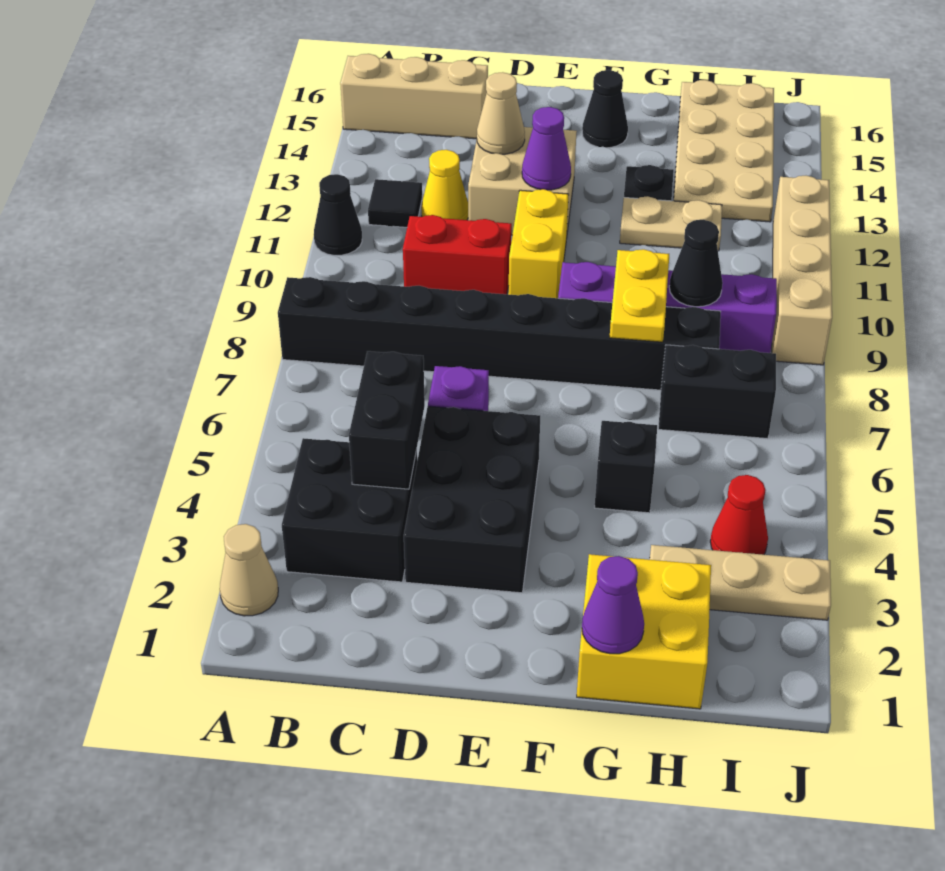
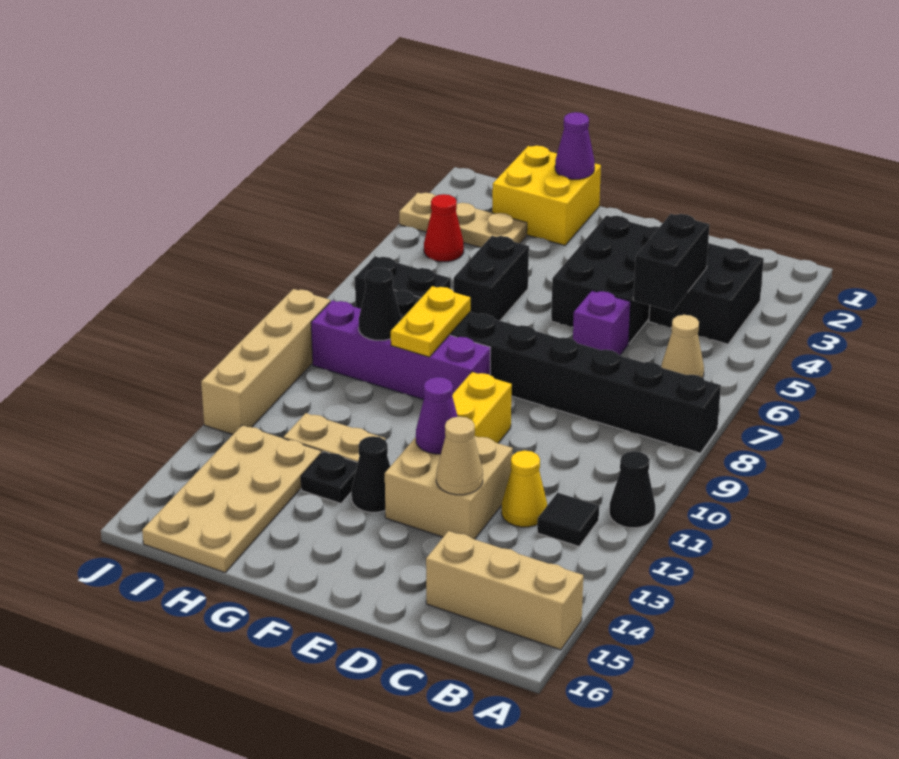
tan cone A2 level 1 -> tan cone B6 level 1
red brick C10:D10 level 1 -> none
black cone F15 level 1 -> black cone F13 level 1
black brick G5 level 1 -> black brick G5:G6 level 1

